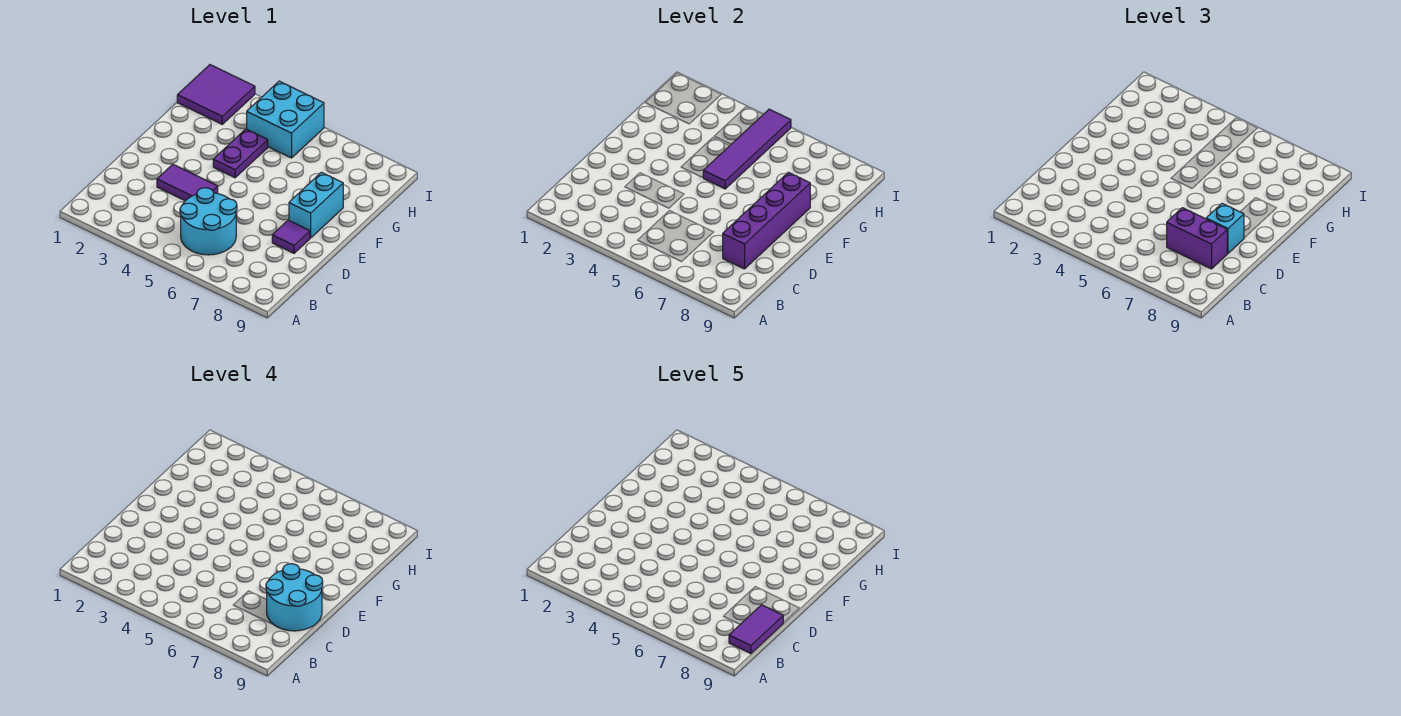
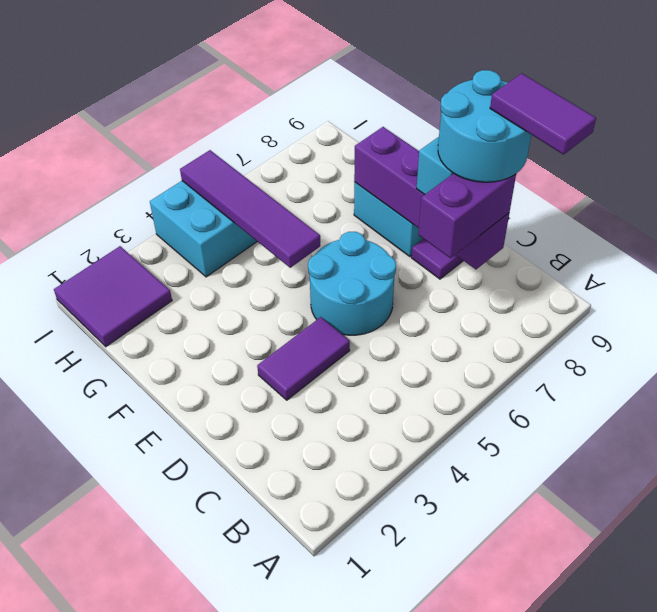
cyan round brick B5:C6 level 1 -> cyan round brick D5:E6 level 1
purple plate F4:G4 level 1 -> none

